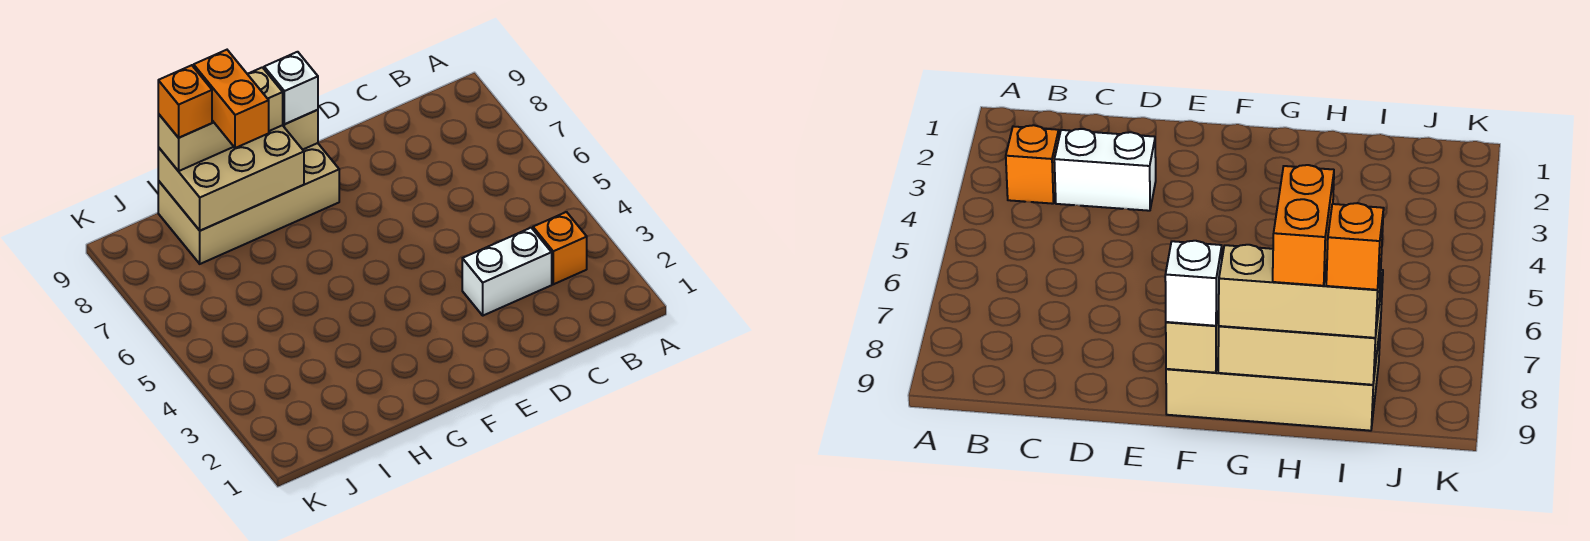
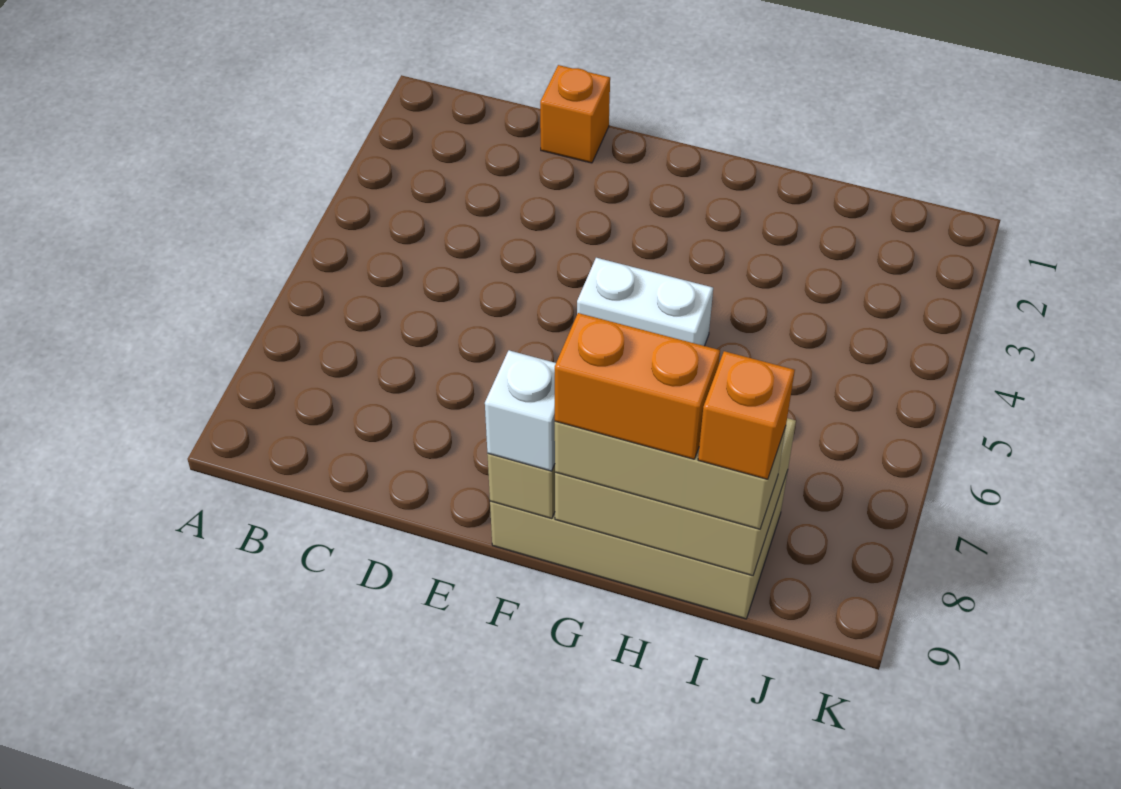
orange brick B3 level 1 -> orange brick D1 level 1
white brick C3:D3 level 1 -> white brick F5:G5 level 1
orange brick H8:H9 level 4 -> orange brick G9:H9 level 4

